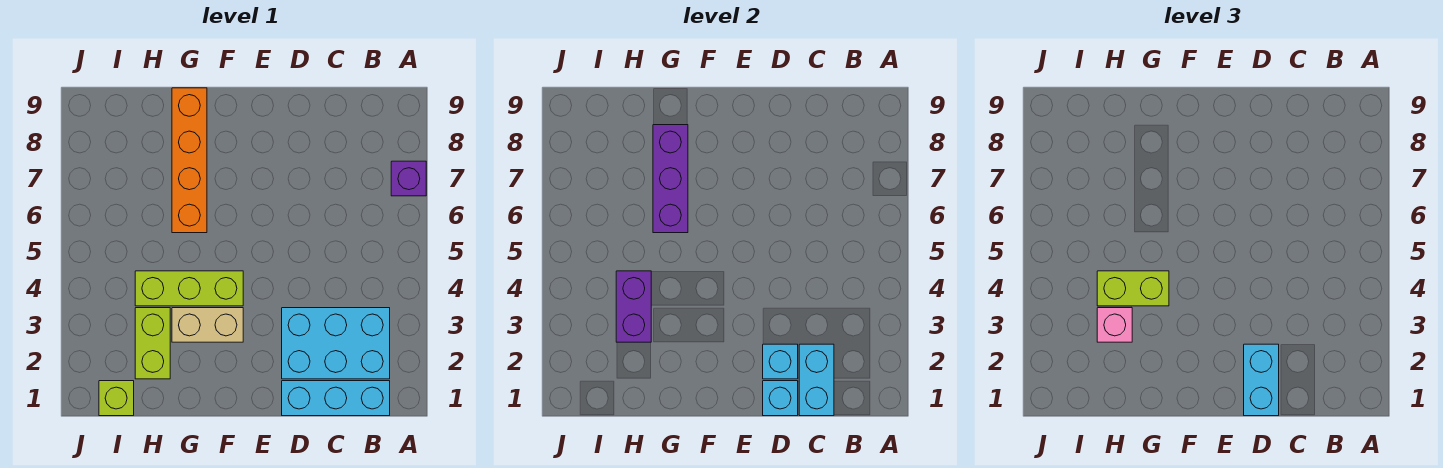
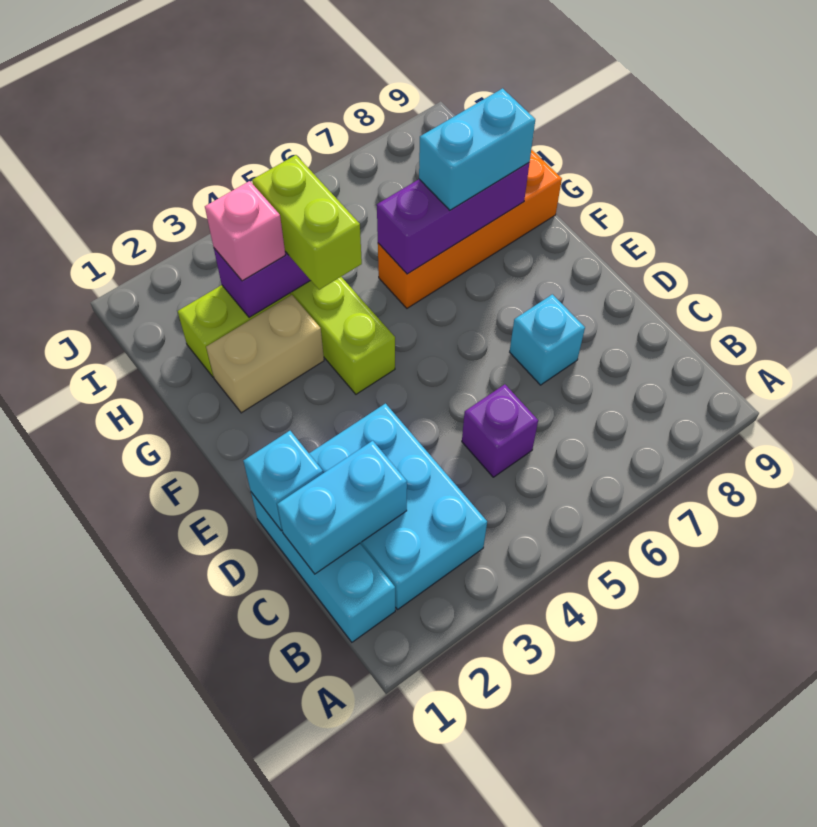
purple brick A7 level 1 -> purple brick C5 level 1
cyan brick D1:D2 level 3 -> cyan brick G7:G8 level 3
cyan brick D2 level 2 -> cyan brick D7 level 1
tan brick F3:G3 level 1 -> tan brick G2:G3 level 1
lime brick I1 level 1 -> none

